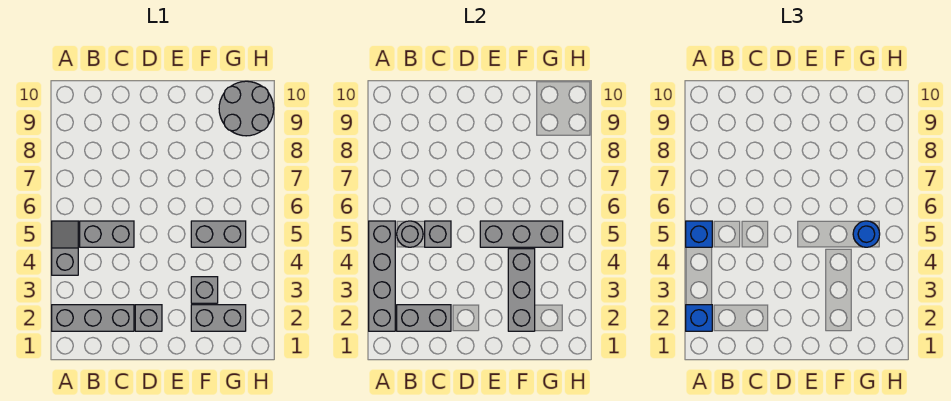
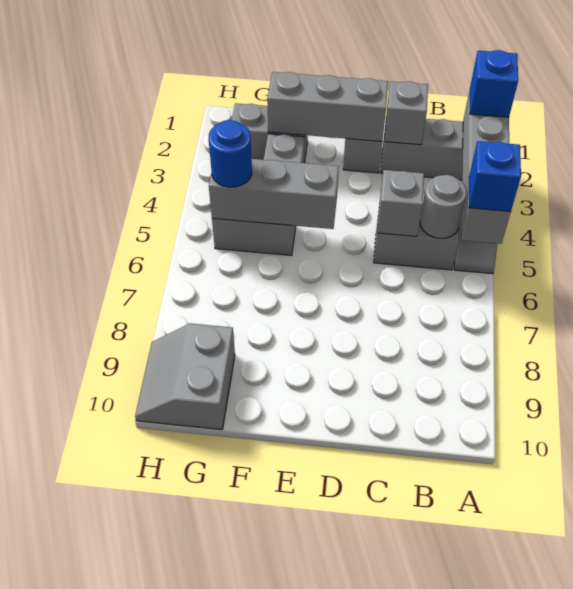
grey brick B2:C2 level 2 -> grey brick C2 level 2
grey brick F2:F4 level 2 -> grey brick D2:F2 level 2
grey round brick G9:H10 level 1 -> grey slope G9:H10 level 1 top G

